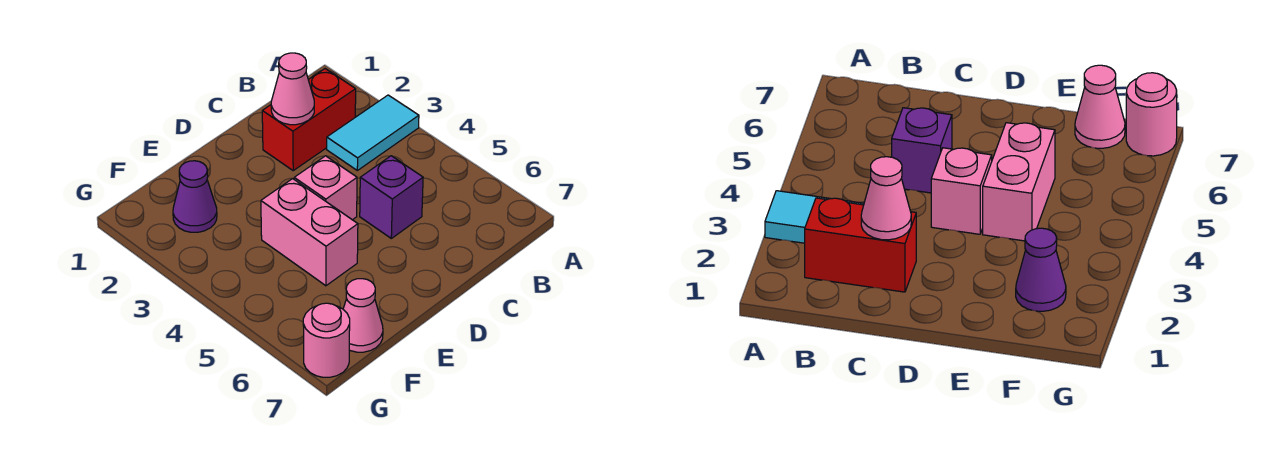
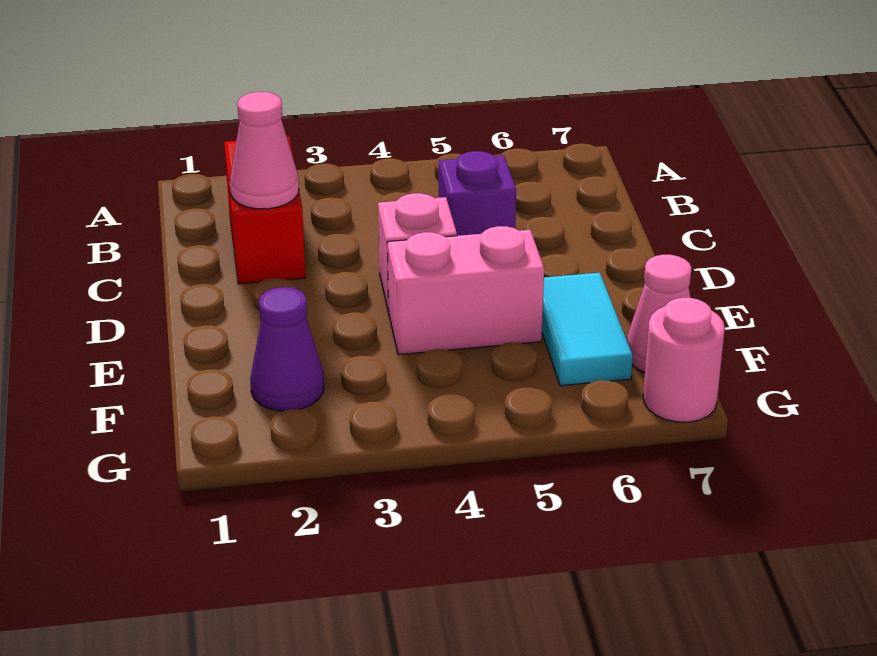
cyan tile A3:B3 level 1 -> cyan tile E6:F6 level 1

